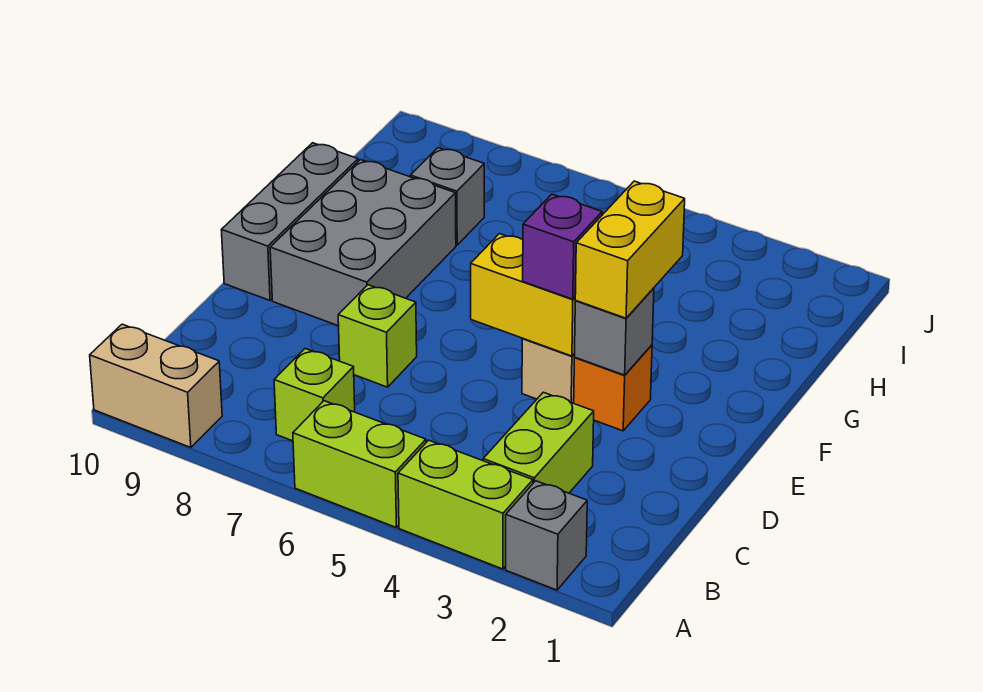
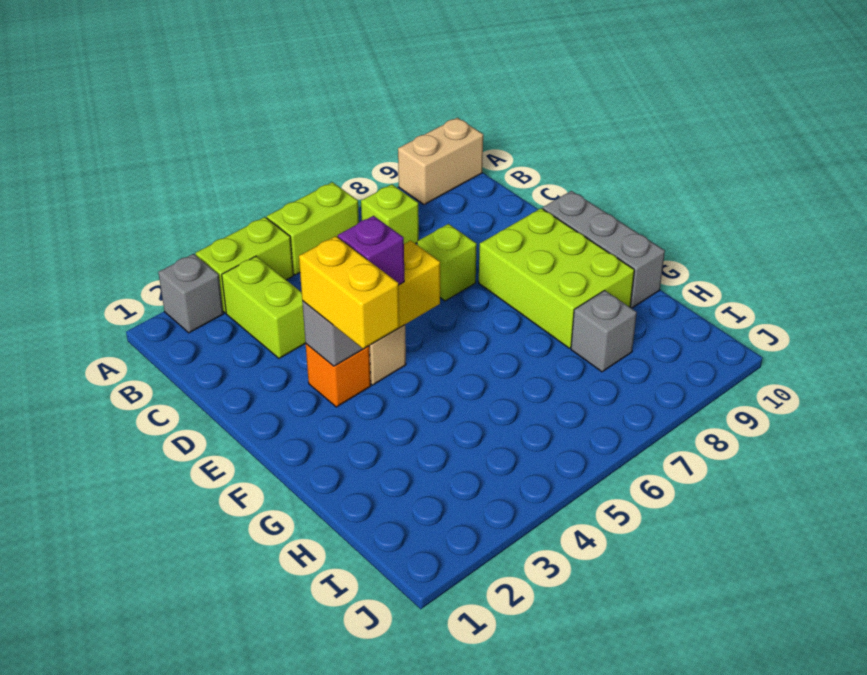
grey brick E8:G9 level 1 -> lime brick E8:G9 level 1

